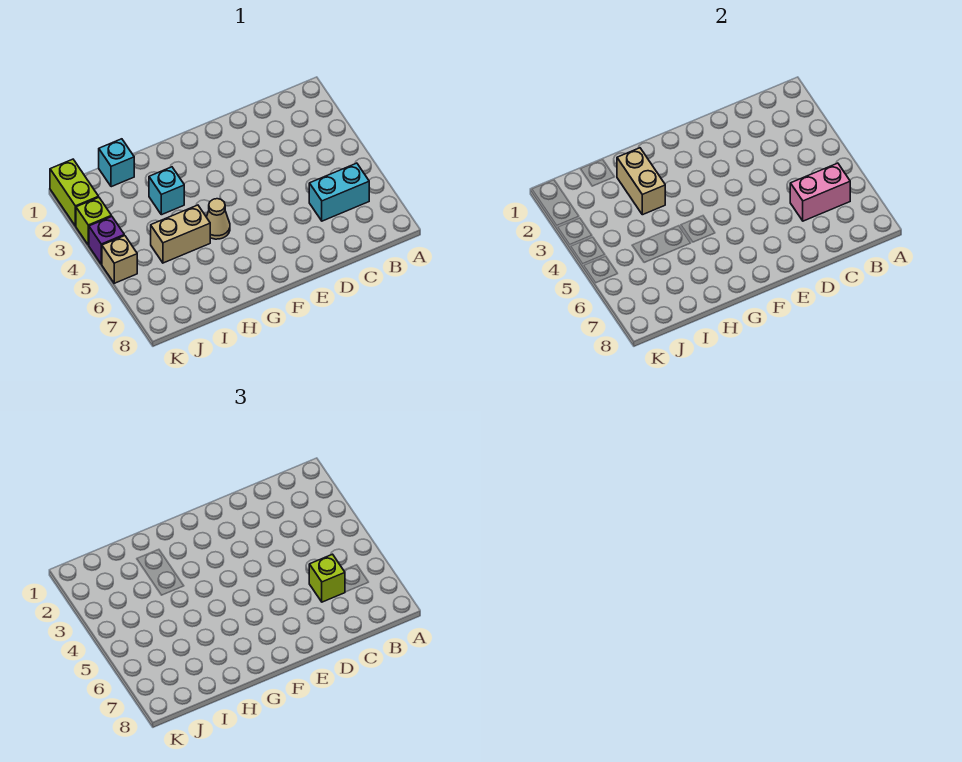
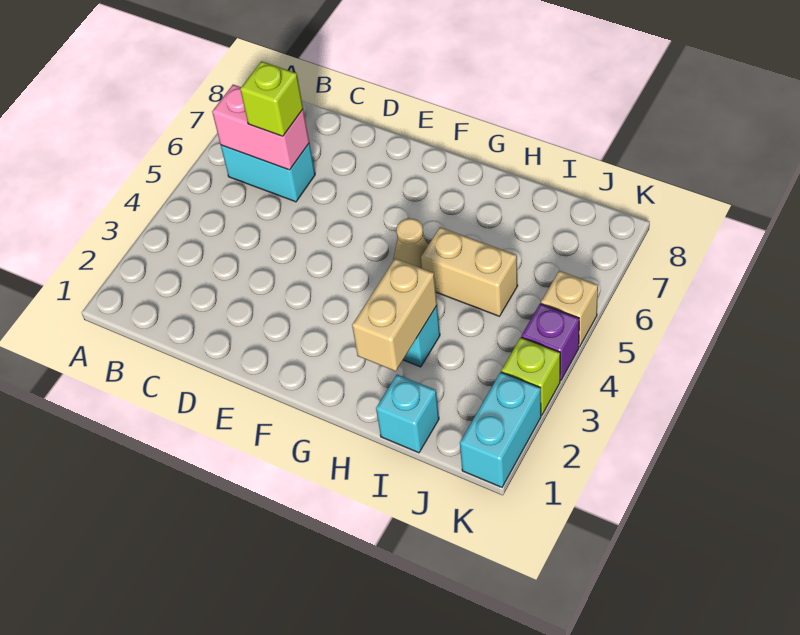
lime brick K1:K2 level 1 -> cyan brick K1:K2 level 1

